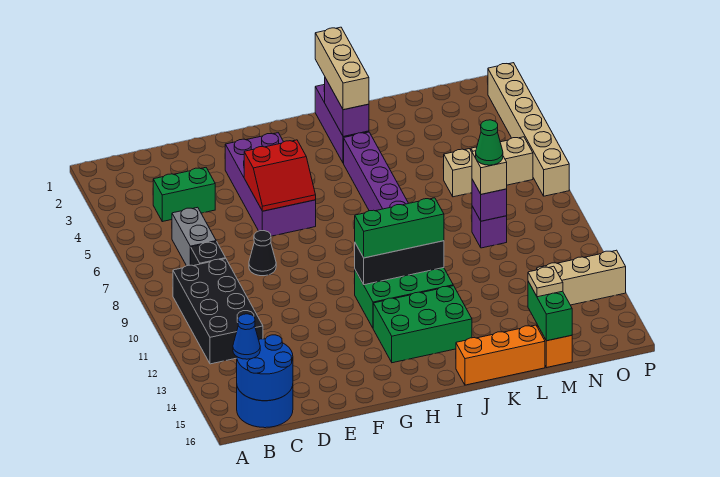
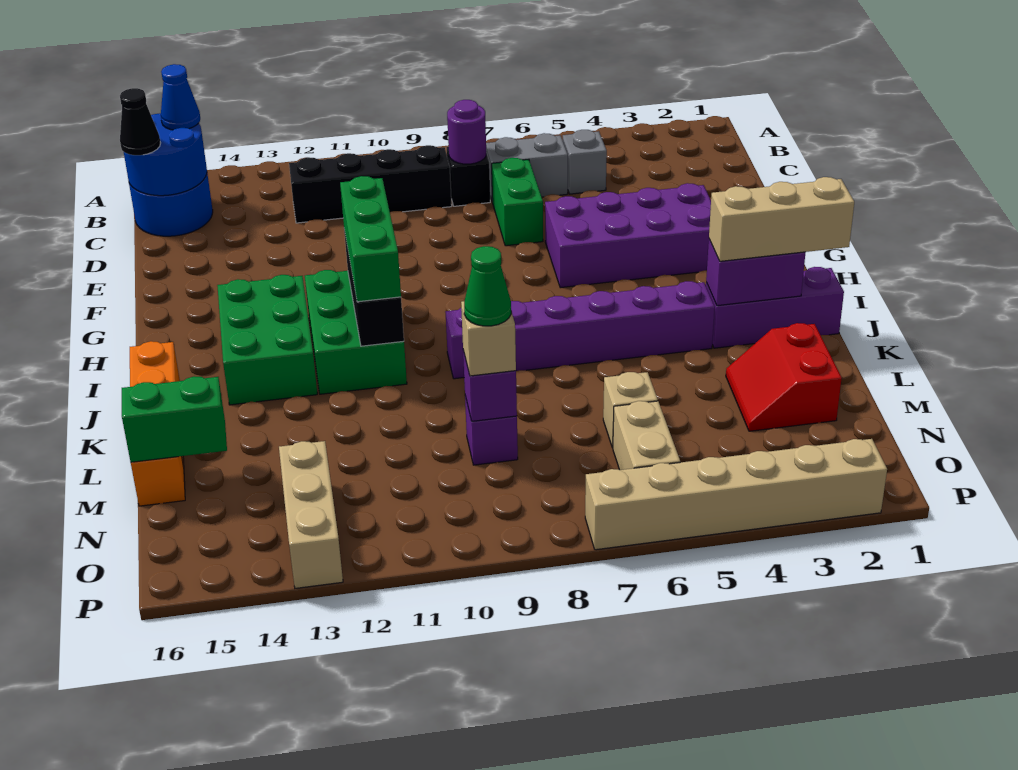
black brick B9:C12 level 1 -> black brick C9:C12 level 1
green brick C4:D4 level 1 -> green brick D7:E7 level 1
none -> grey brick C5 level 1
none -> purple round brick C8 level 2
black cone E8 level 1 -> black cone C16 level 3
red slope F5:G6 level 2 top 5 -> red slope L2:M3 level 1 top 2
tan plate M15 level 3 -> none

